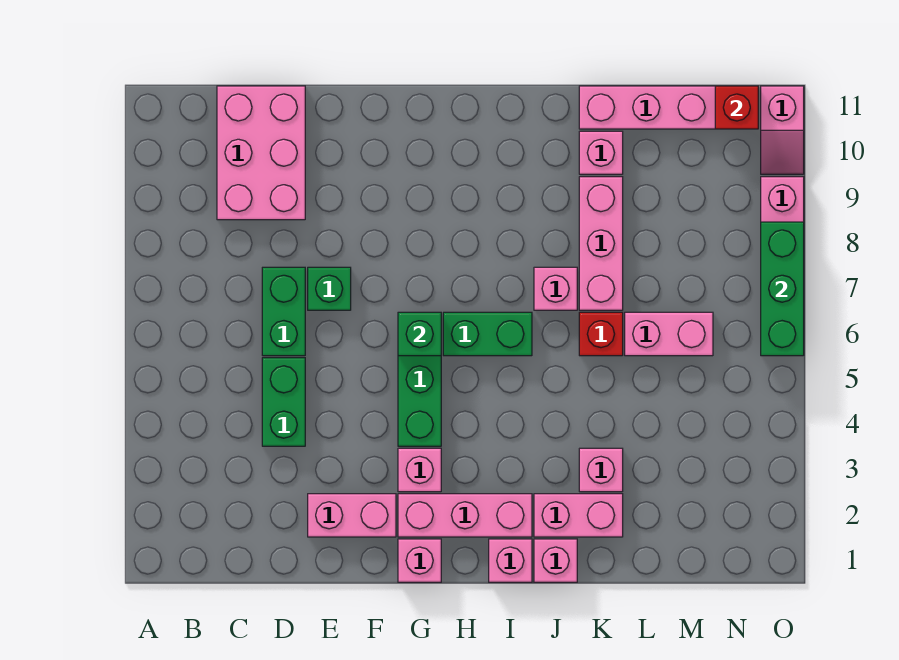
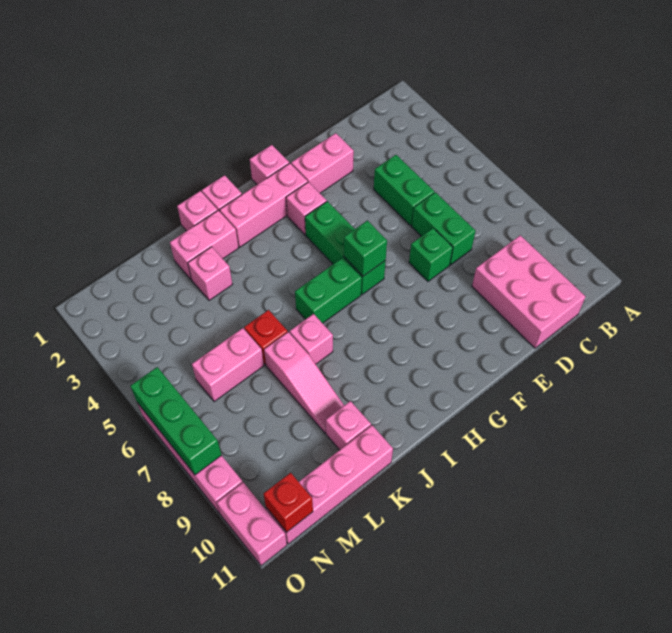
pink brick K7:K9 level 1 -> pink slope K7:K9 level 1 top 7
pink slope O10:O11 level 1 top 11 -> pink brick O10:O11 level 1

